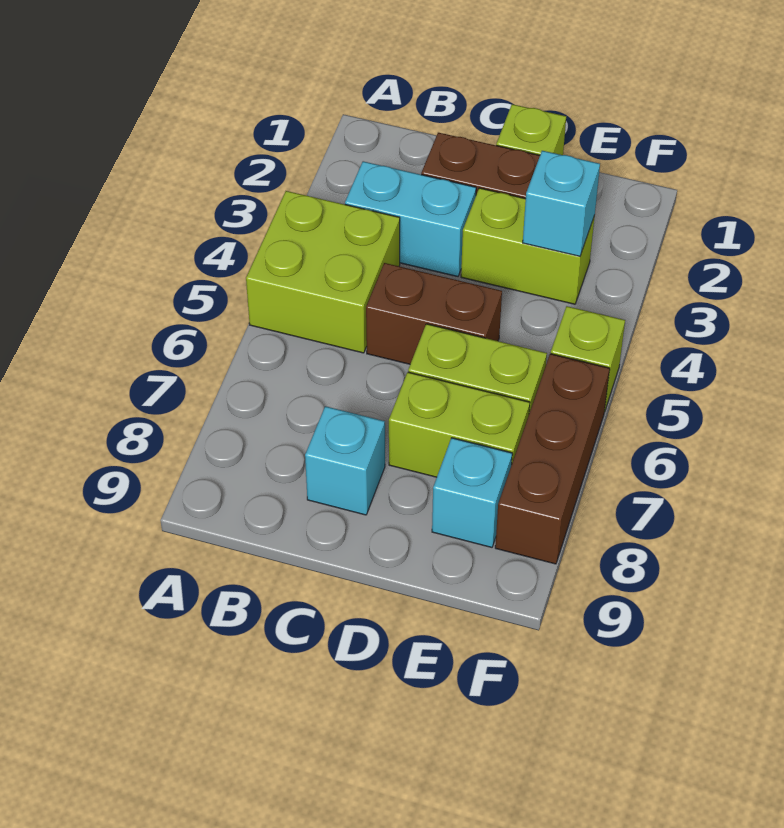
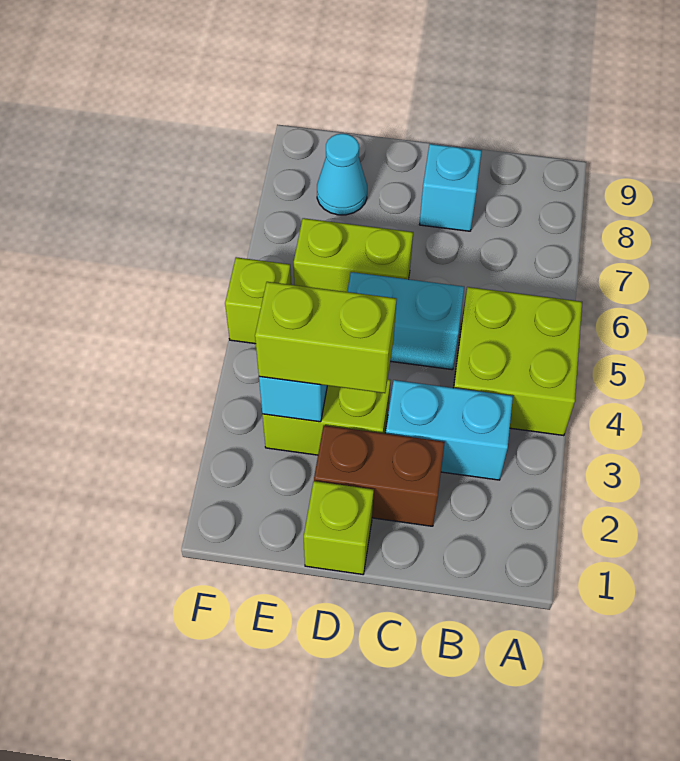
brown brick C5:D5 level 1 -> cyan brick C5:D5 level 1
lime brick D7:E7 level 1 -> lime brick D3:E3 level 3
cyan brick E8 level 1 -> cyan cone E8 level 1
brown brick F6:F8 level 1 -> none

